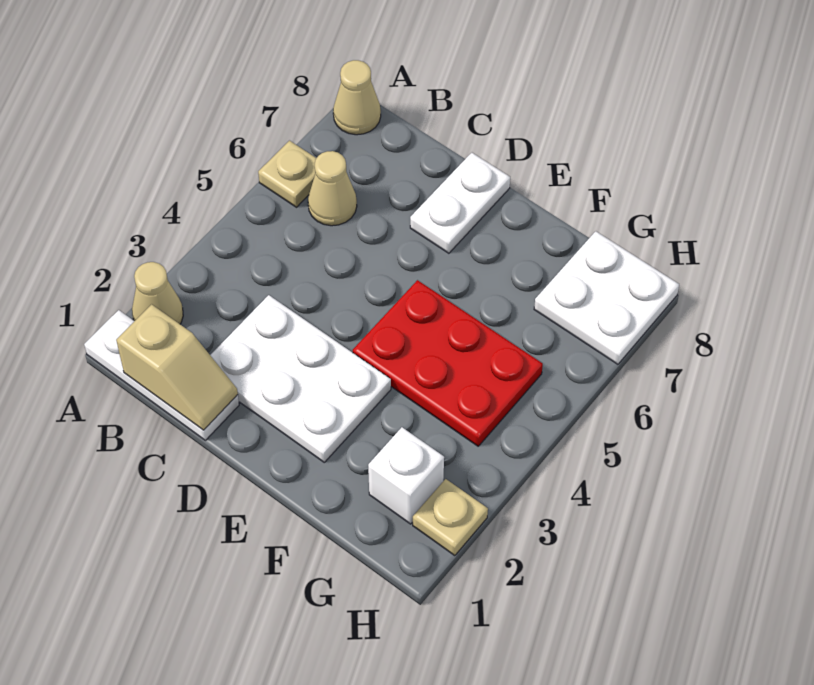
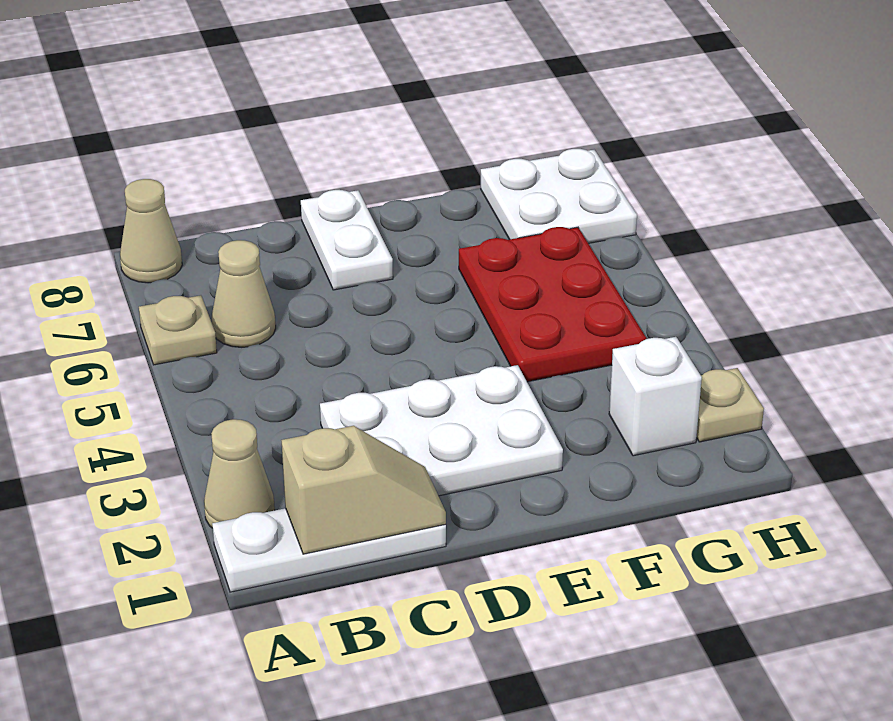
red plate E4:G5 level 1 -> red plate F4:G6 level 1

